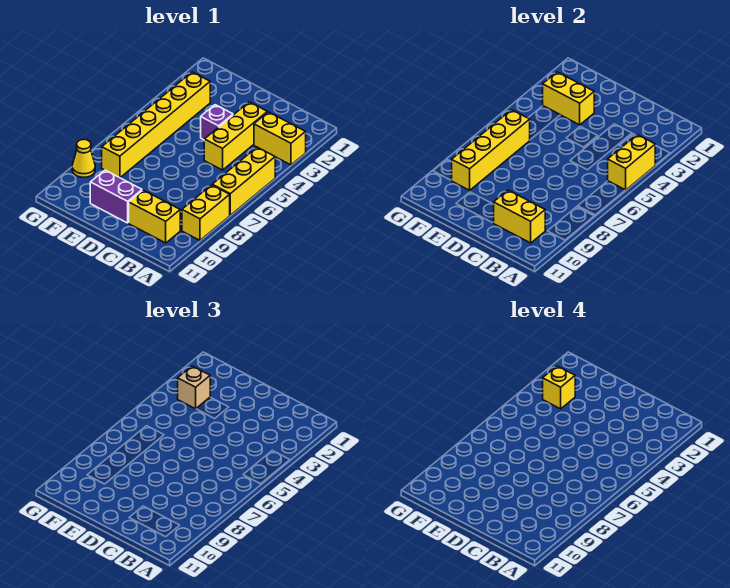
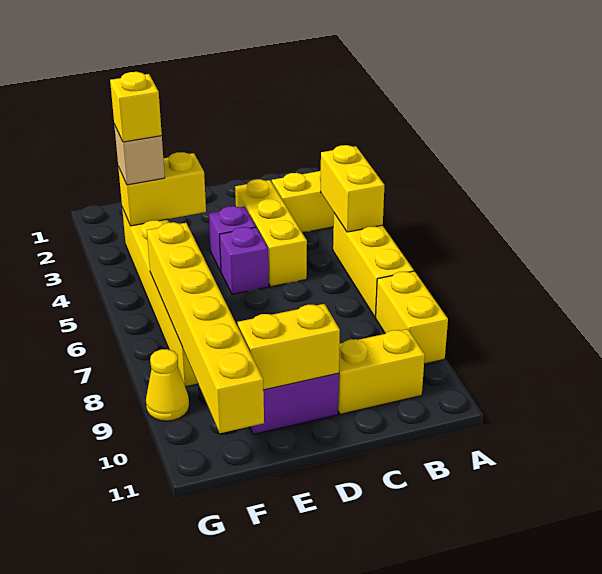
yellow brick B10:C10 level 2 -> yellow brick D10:E10 level 2
none -> purple brick D5 level 1
yellow brick F6:F9 level 2 -> yellow brick F6:F11 level 2

